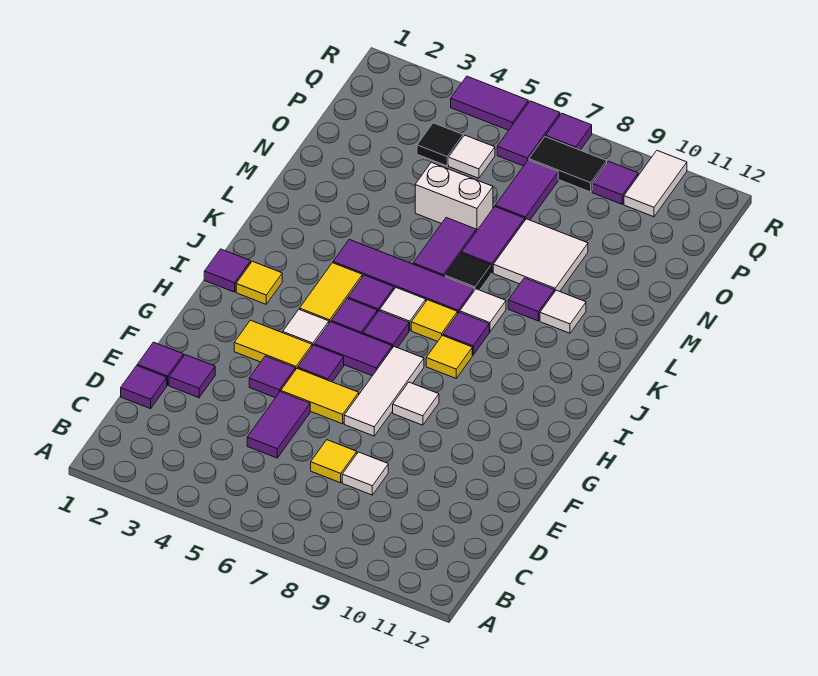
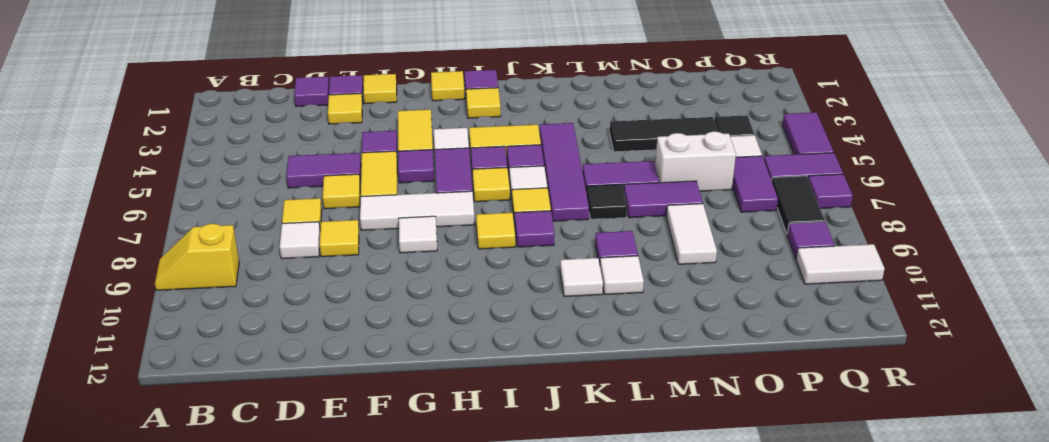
none -> yellow slope A9:B9 level 1 top B
purple tile E2 level 1 -> yellow tile E2 level 1
none -> yellow tile E6 level 1
none -> yellow tile E8 level 1
none -> yellow tile F1 level 1
none -> yellow tile H1 level 1
purple tile I6 level 1 -> yellow tile I6 level 1
white tile K8 level 1 -> white tile K10 level 1
none -> black tile M4:O4 level 1
white tile M8:N9 level 1 -> white tile N8:N9 level 1
white brick N5:N6 level 1 -> white brick N6:O6 level 1
purple tile O7:P7 level 1 -> purple tile P6:P7 level 1

